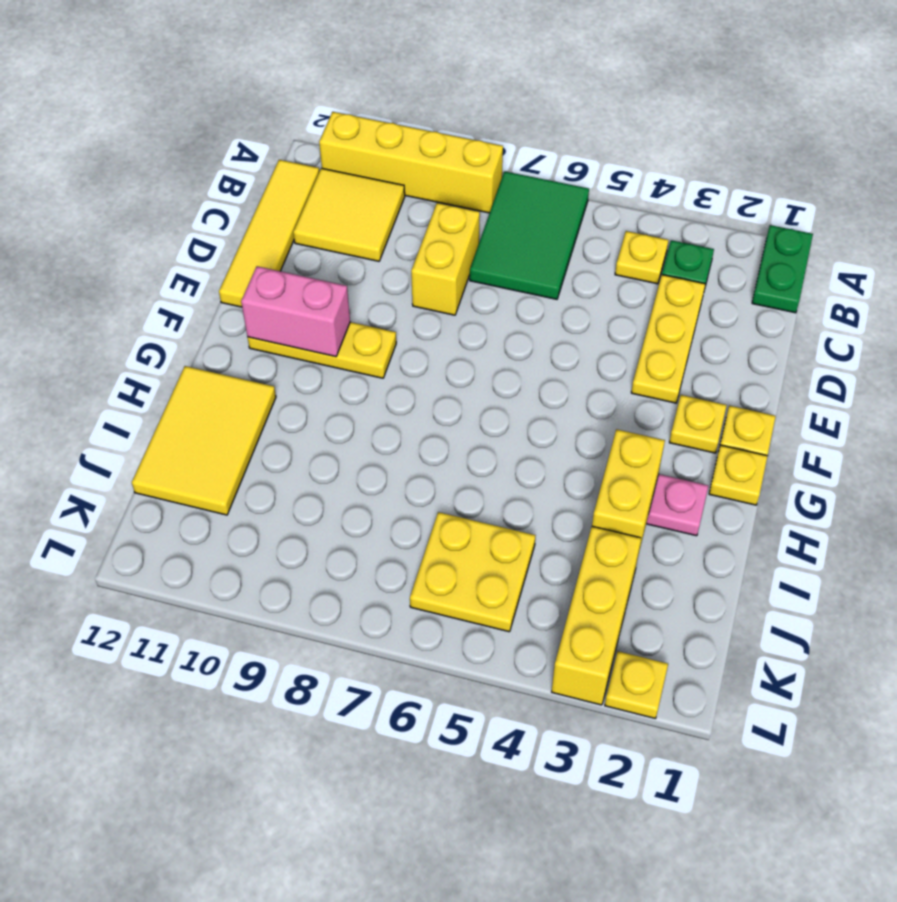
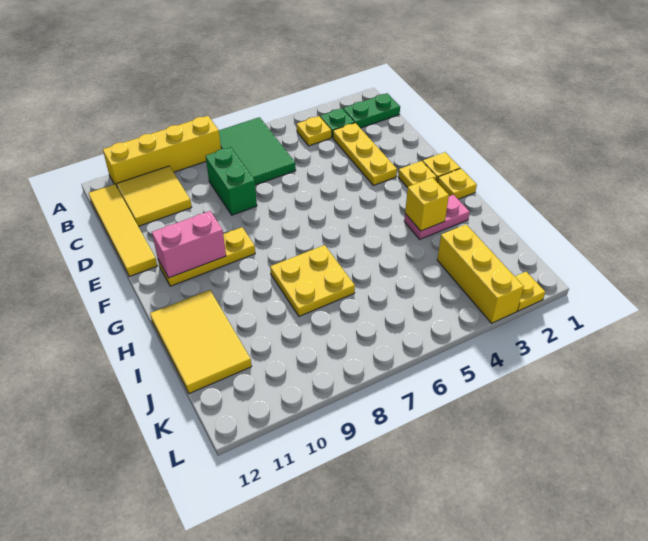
green plate A1:B1 level 1 -> green plate B1:B2 level 1
yellow brick C8:D8 level 1 -> green brick C8:D8 level 1
yellow brick H3:I3 level 2 -> yellow brick H3 level 2
yellow plate J5:K6 level 1 -> yellow plate H7:I8 level 1

